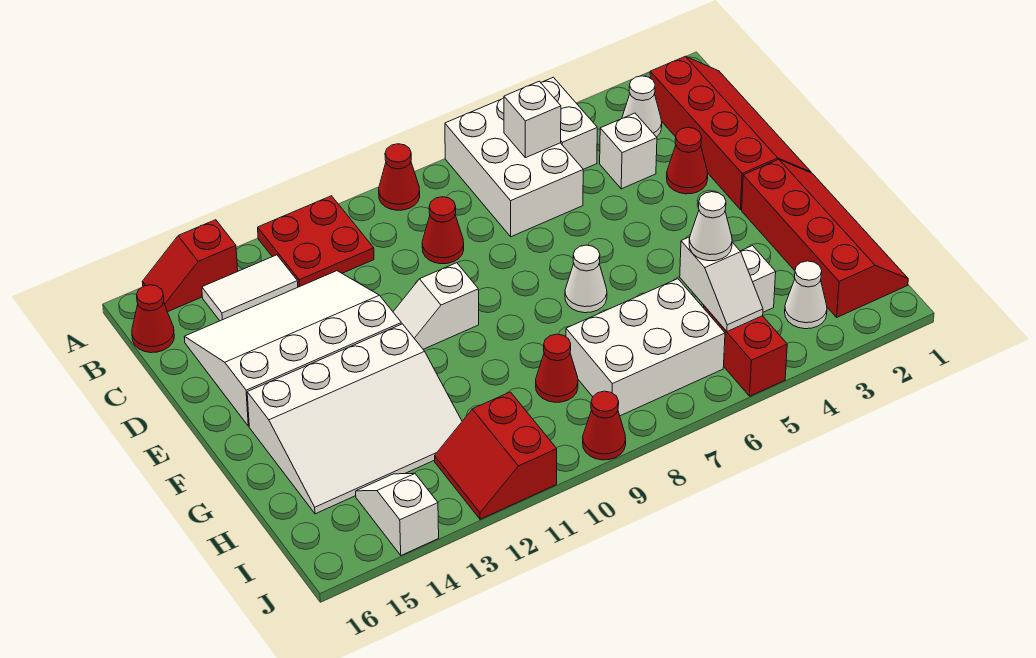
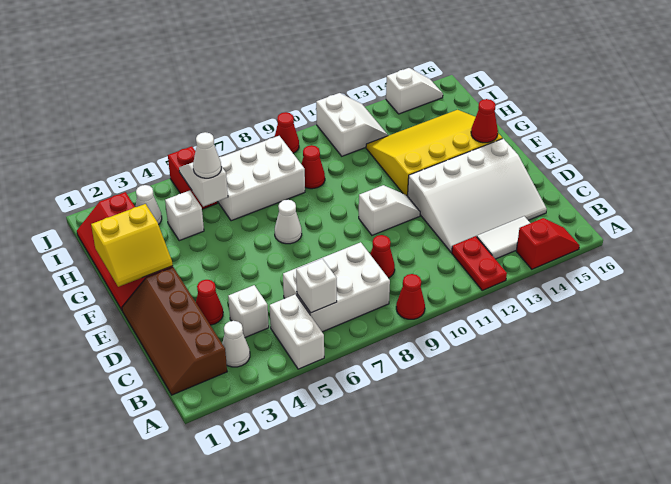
white brick A6:C7 level 1 -> white brick B6:C8 level 1
red plate A11:B12 level 1 -> red plate A12:B12 level 1
red slope B1:E2 level 1 top 2 -> brown slope B1:E2 level 1 top 2
red cone B16 level 1 -> red cone F15 level 2
none -> yellow slope F1:G2 level 2 top G
white slope F12:H15 level 1 top F -> yellow slope F12:H15 level 1 top F
red slope I11:J12 level 1 top 11 -> white slope I11:J12 level 1 top 11
white slope I14:J14 level 1 top J -> white slope J14:J15 level 1 top 14

